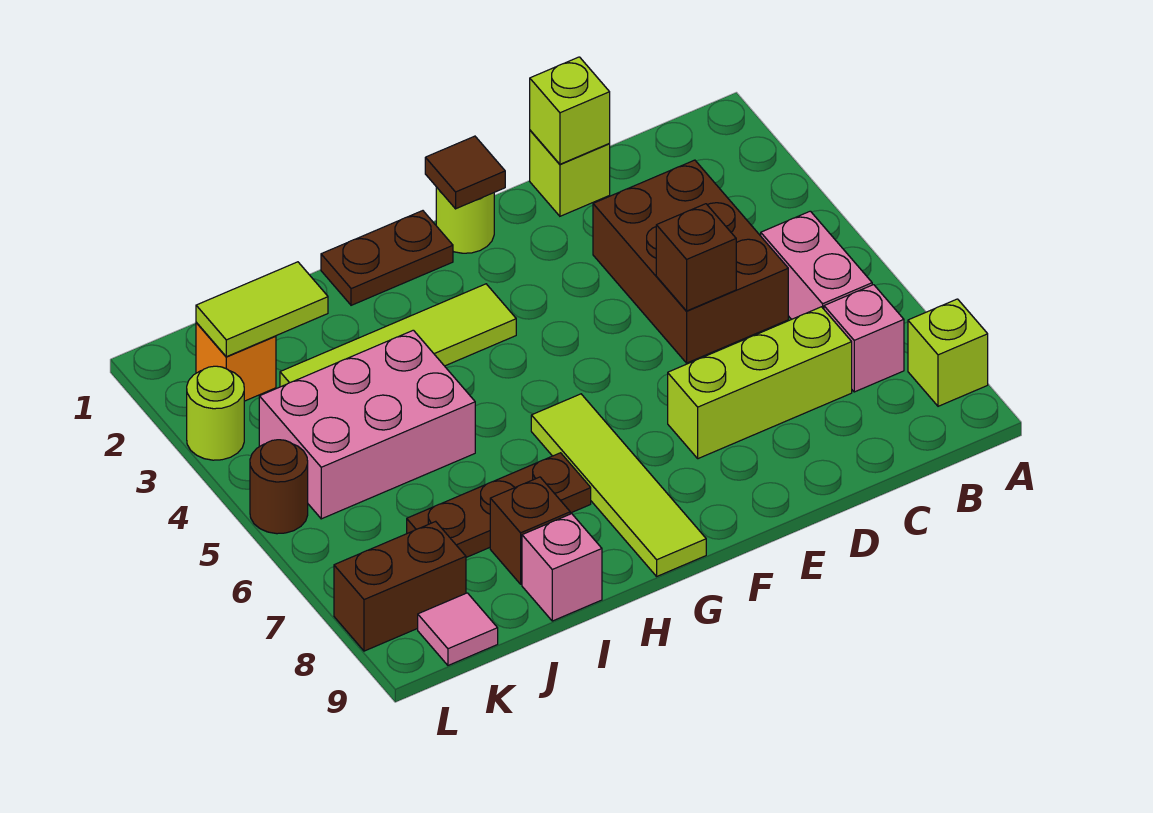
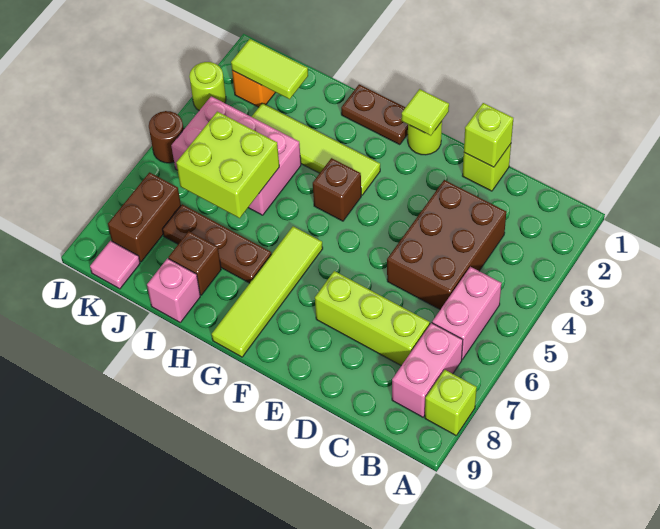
pink brick B7 level 1 -> pink brick B7:B8 level 1
brown brick D5 level 2 -> brown brick G4 level 1
brown tile F1 level 2 -> lime tile F1 level 2
none -> lime brick I5:J6 level 2
brown brick K8:L8 level 1 -> brown brick K7:K8 level 1

